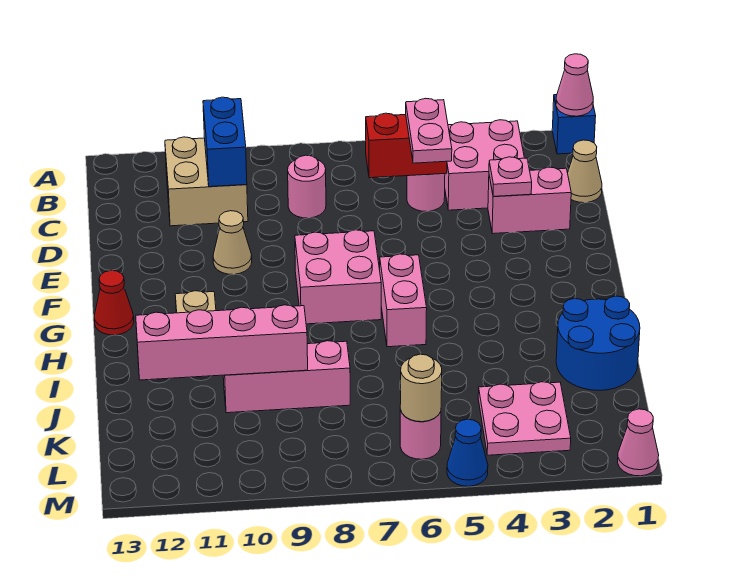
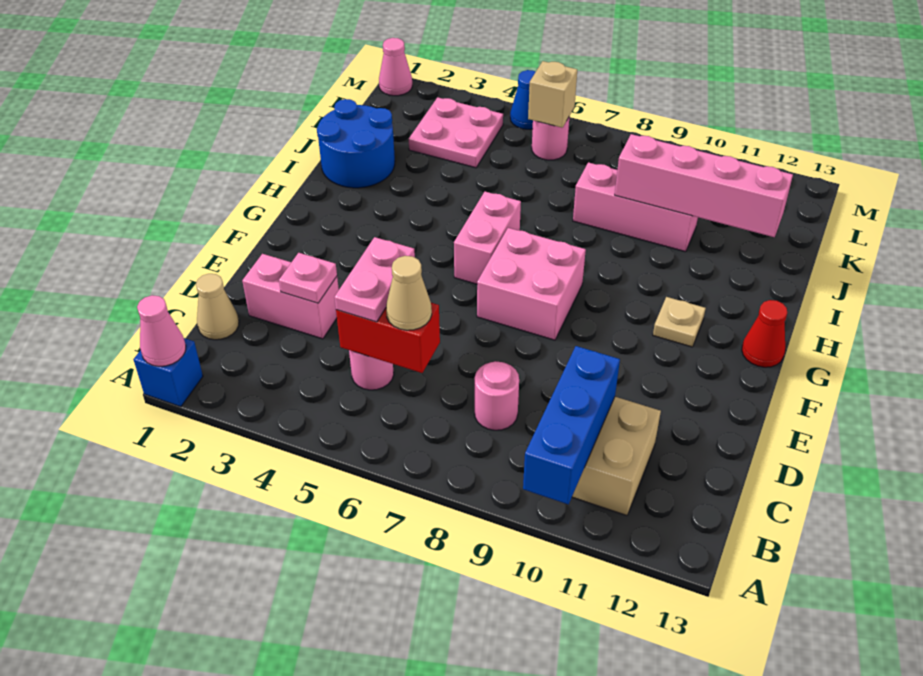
pink brick B3:C4 level 1 -> none
blue brick B10:C10 level 2 -> blue brick A10:C10 level 2
tan cone E10 level 1 -> tan cone C6 level 3
tan round brick L6 level 2 -> tan brick L6 level 2

